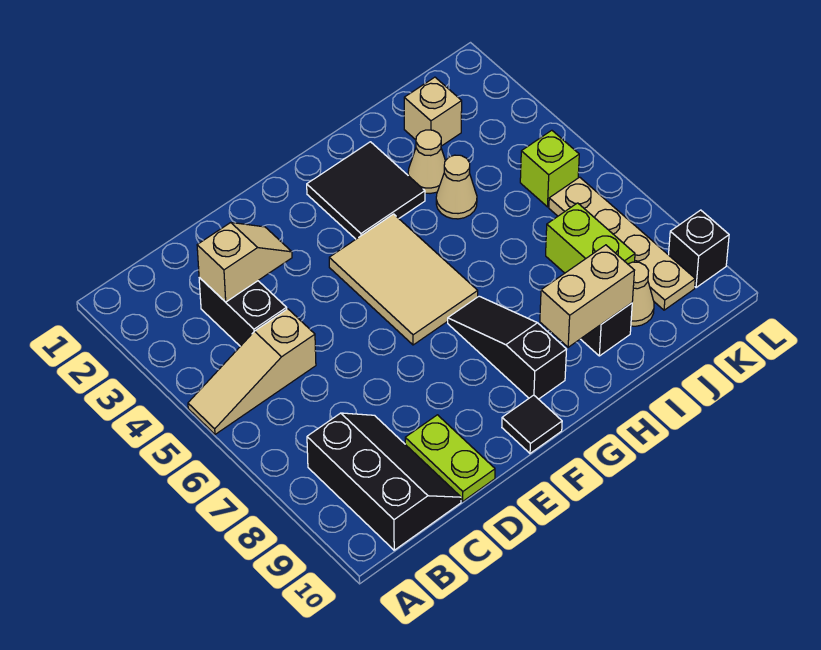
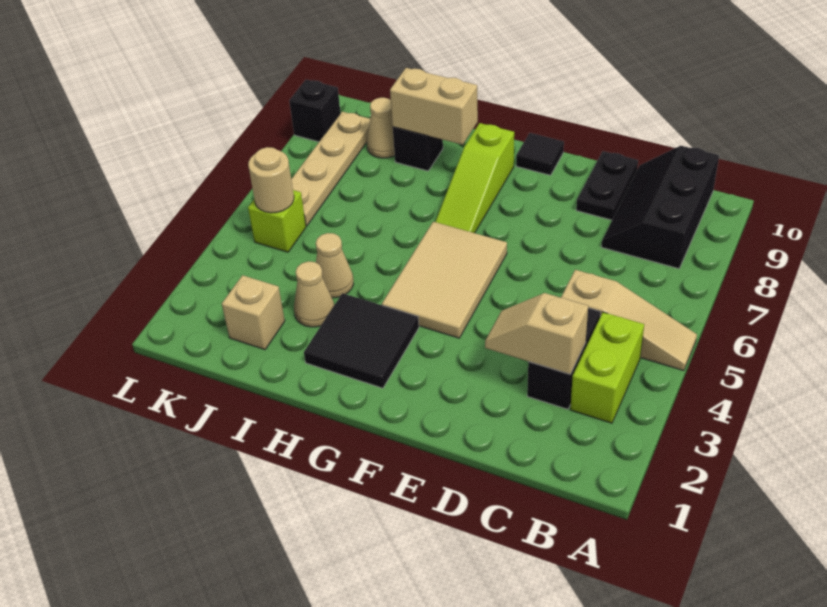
lime plate D9:D10 level 1 -> black plate D9:D10 level 1
black slope G7:G9 level 1 top 9 -> lime slope G7:G9 level 1 top 9
lime brick J7:J8 level 1 -> lime brick B3:B4 level 1
none -> tan round brick K5 level 2

